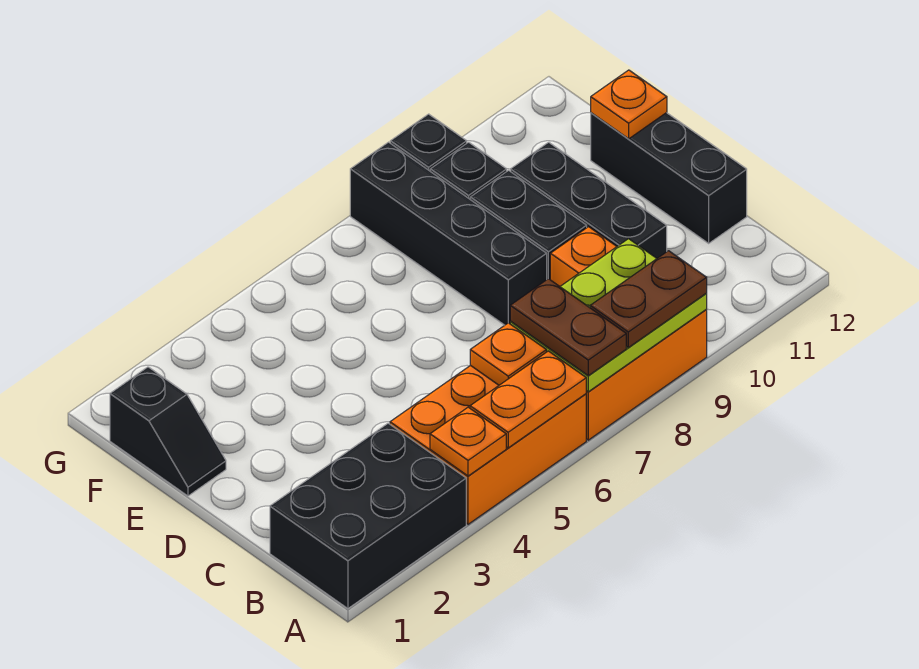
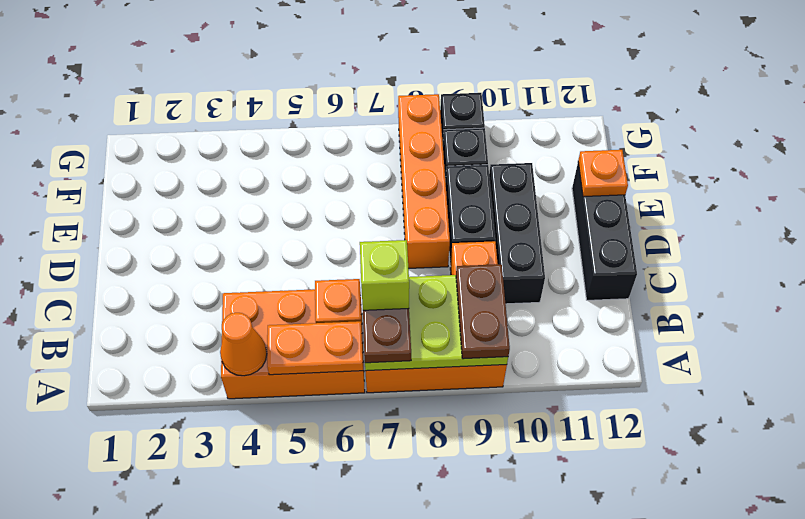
black brick A1:B3 level 1 -> none
orange plate A4 level 2 -> orange cone A4 level 2
brown plate A8:A9 level 3 -> brown plate A9:B9 level 3
none -> lime brick B7 level 4
black brick D8:G8 level 1 -> orange brick D8:G8 level 1
black slope E1:F1 level 1 top F -> none

